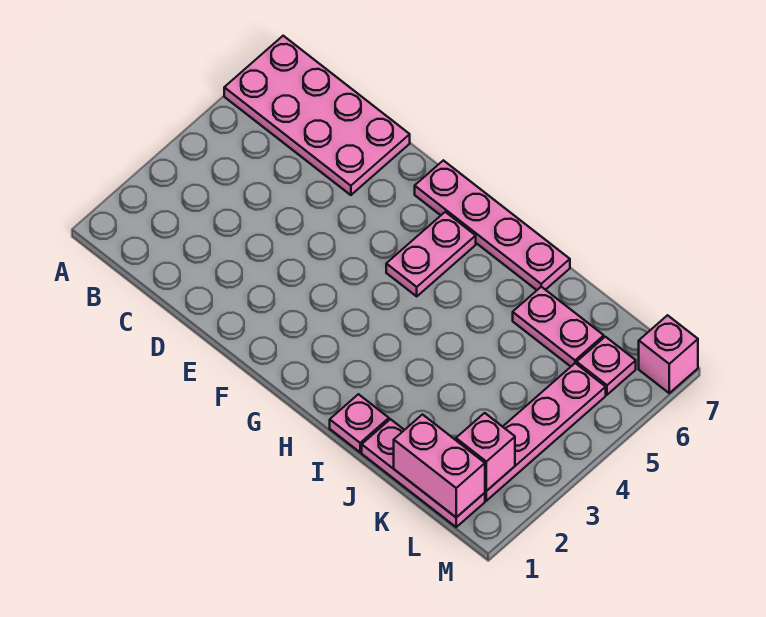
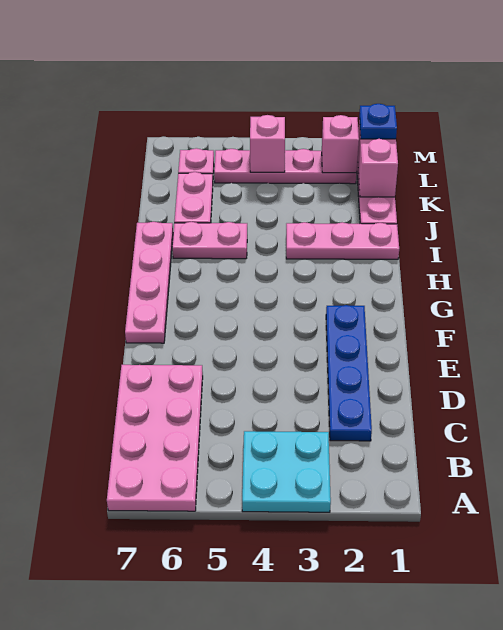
none -> cyan plate A3:B4 level 1
none -> blue plate C2:F2 level 1
pink plate G5:G6 level 1 -> pink plate I5:I6 level 1
pink plate I1 level 1 -> pink plate I1:I3 level 1
none -> blue plate L1 level 3
pink brick M7 level 1 -> pink brick L4 level 2

